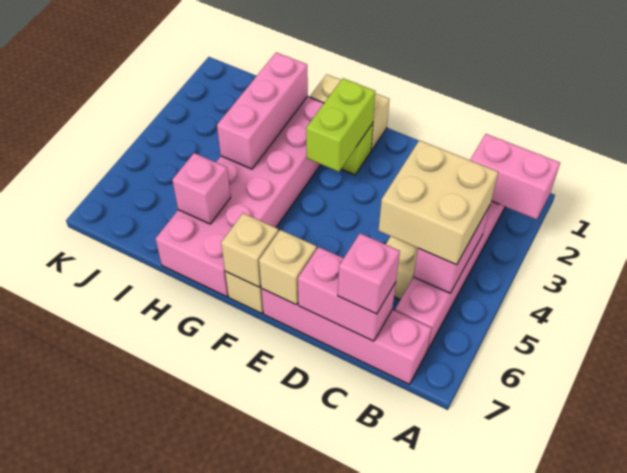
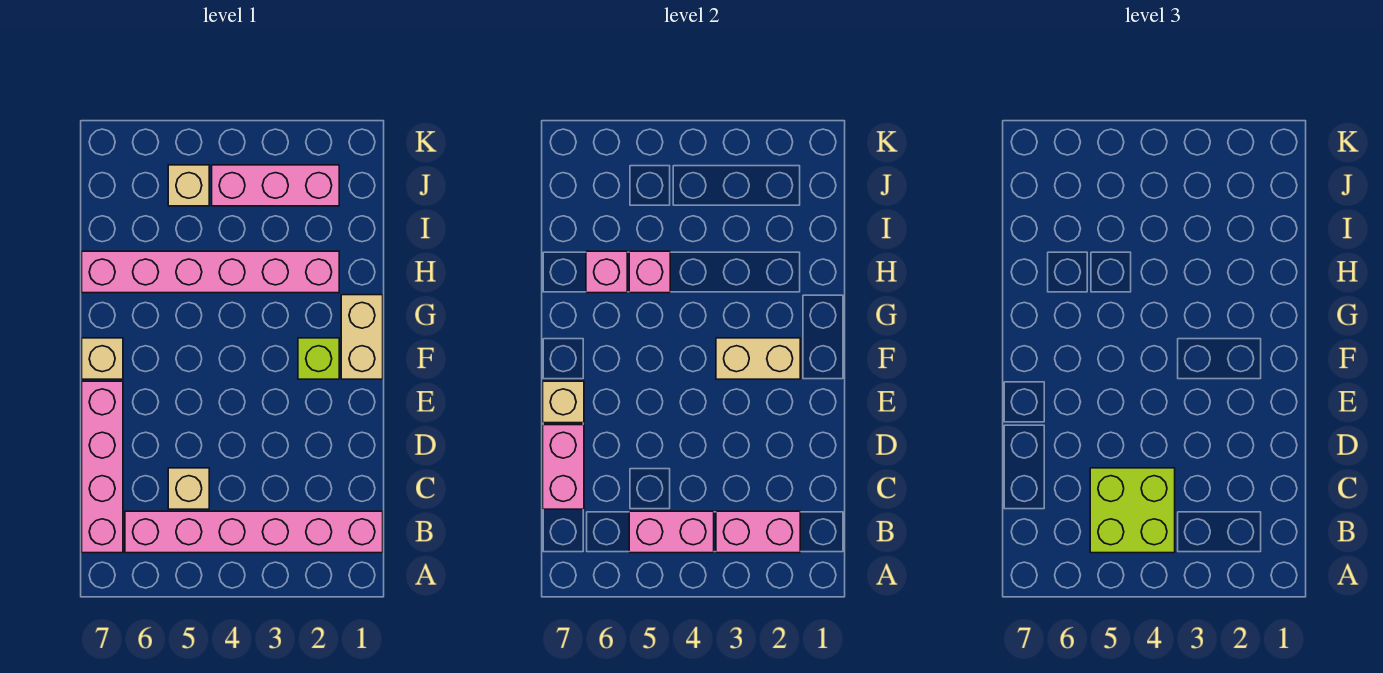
pink brick A2:B2 level 2 -> pink brick B2:B3 level 2
tan brick B4:C5 level 3 -> lime brick B4:C5 level 3
pink brick C7 level 3 -> pink brick H5 level 2
lime brick F2:F3 level 2 -> tan brick F2:F3 level 2
tan brick F7 level 2 -> tan brick J5 level 1
pink brick G2:H7 level 1 -> pink brick H2:H7 level 1
pink brick H2:H4 level 2 -> pink brick J2:J4 level 1

